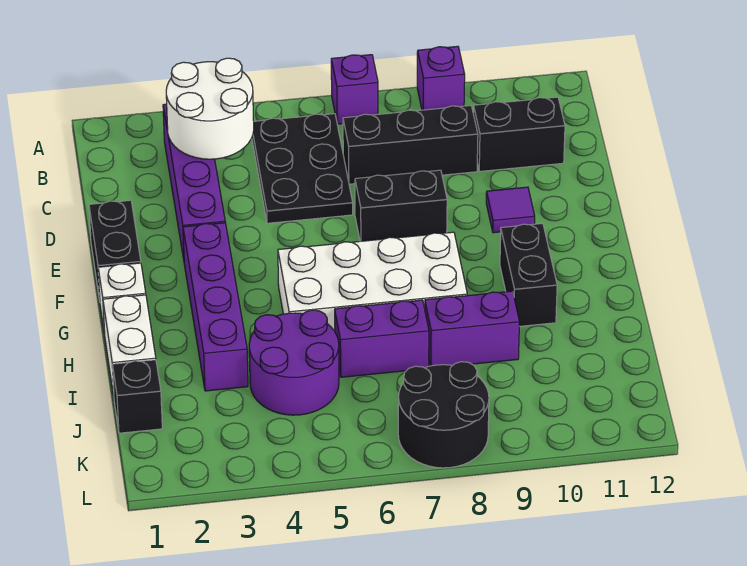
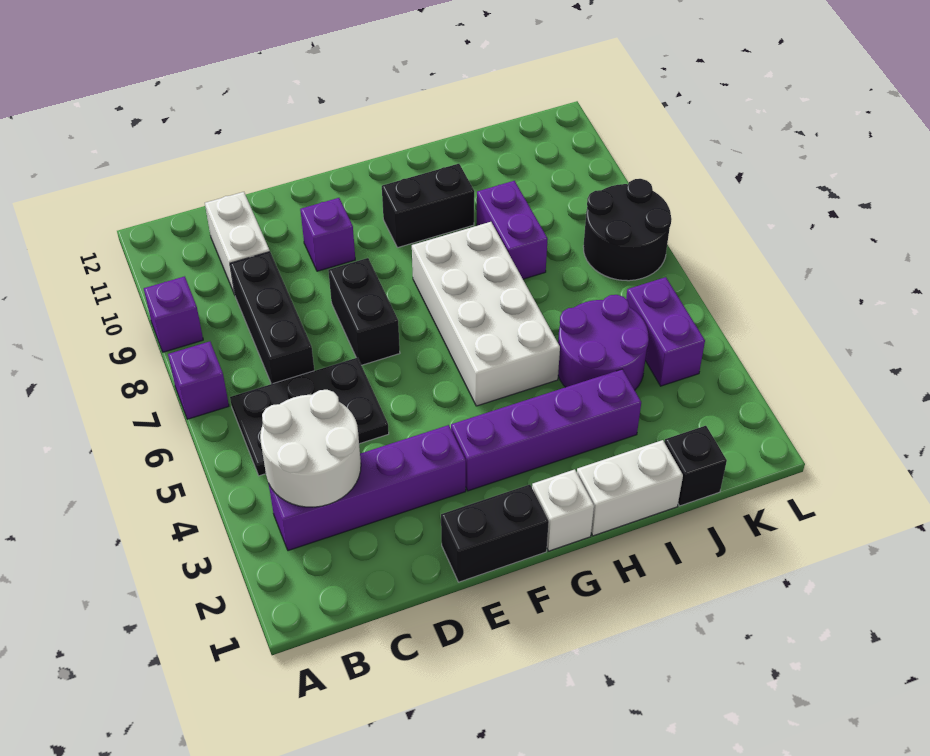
black brick C10:C11 level 1 -> white brick C10:C11 level 1
purple tile E10 level 1 -> purple brick E10 level 1
purple brick I6:I7 level 1 -> purple brick K4:K5 level 1

